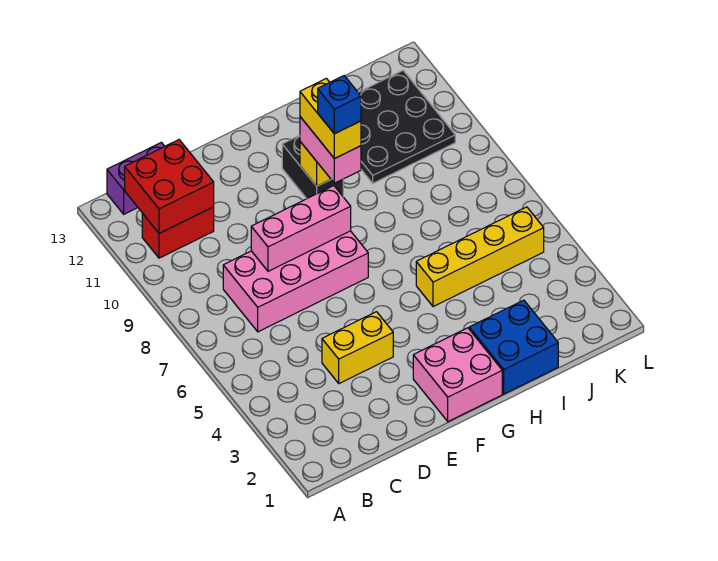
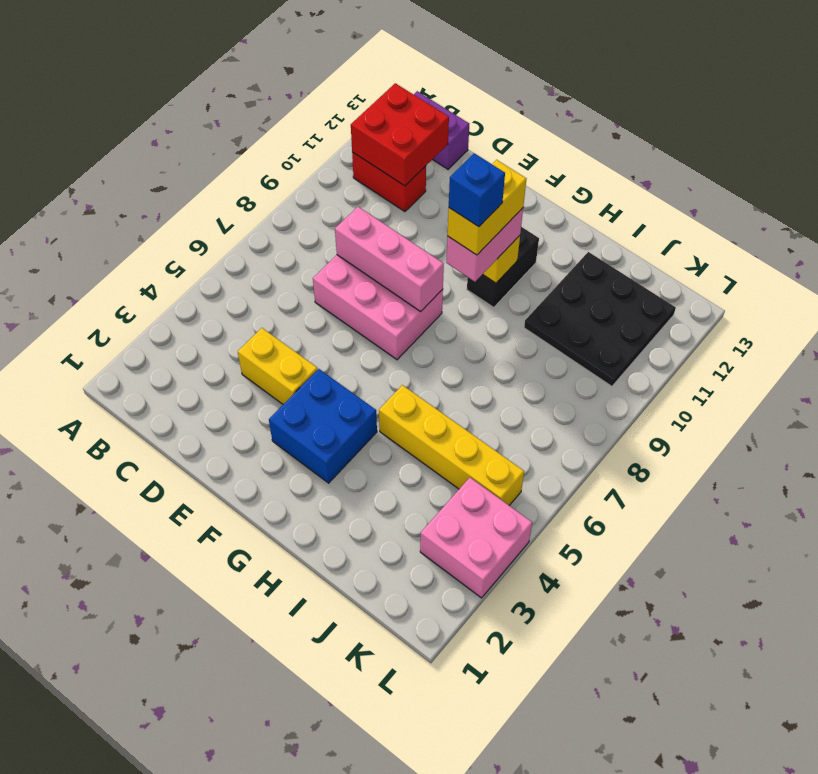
pink brick C7:F8 level 1 -> pink brick D7:F8 level 1
pink brick F1:G2 level 1 -> pink brick K3:L4 level 1
blue brick H1:I2 level 1 -> blue brick F3:G4 level 1

